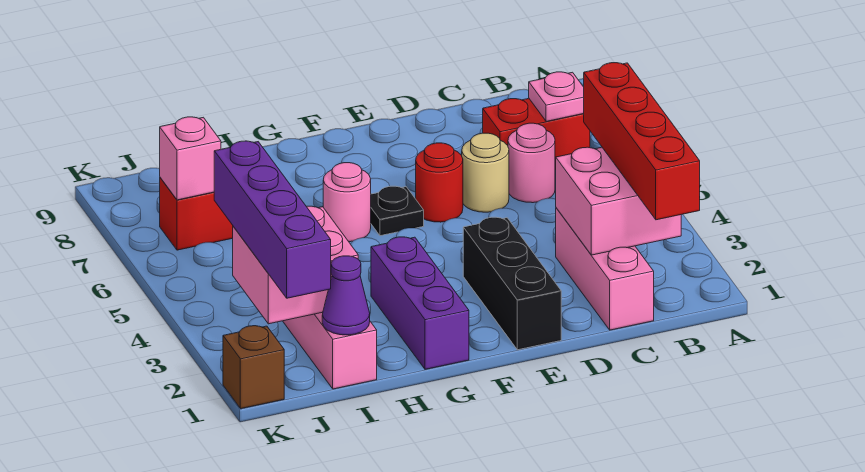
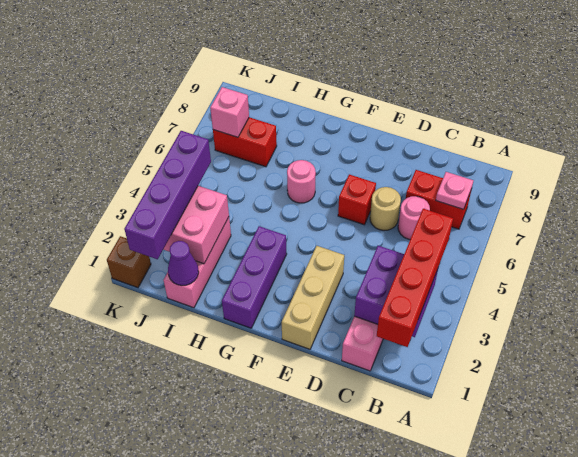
pink brick B2:C3 level 2 -> purple brick B2:C3 level 2
black brick E1:E3 level 1 -> tan brick E1:E3 level 1
red round brick E6 level 1 -> red brick E6 level 1
black plate F6 level 1 -> none

